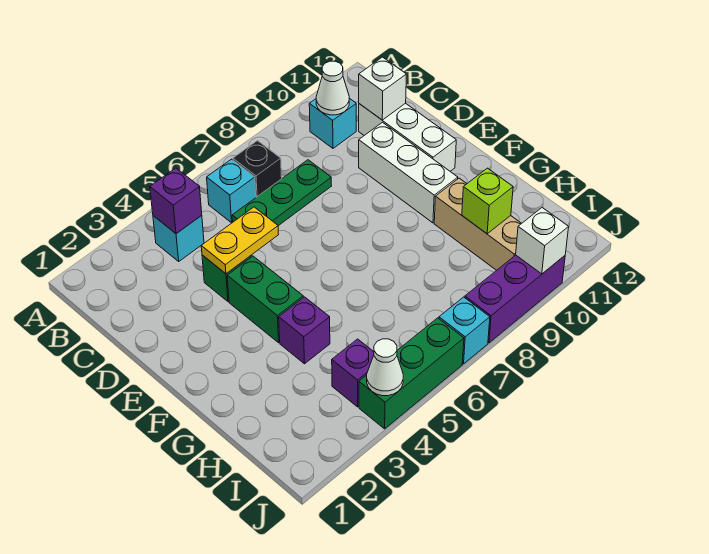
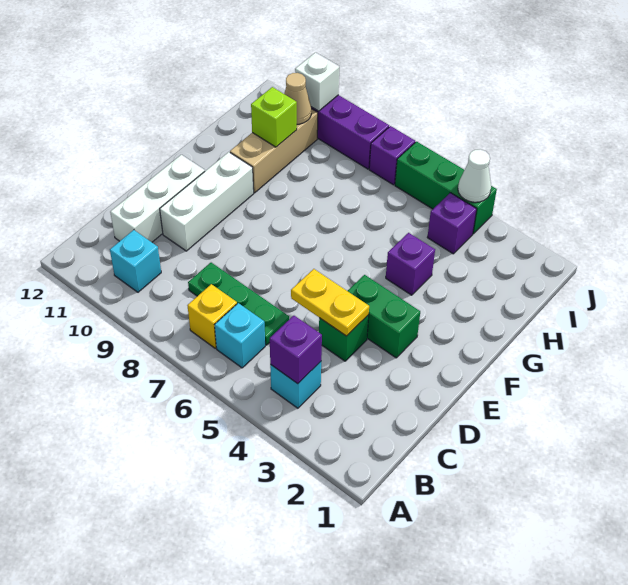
black brick B7 level 1 -> yellow brick B7 level 1
white cone B10 level 2 -> none
white brick C11 level 2 -> none
green brick E4:F4 level 1 -> green brick E3:E4 level 1
none -> tan cone I10 level 2
cyan brick J7 level 1 -> purple brick J7 level 1

